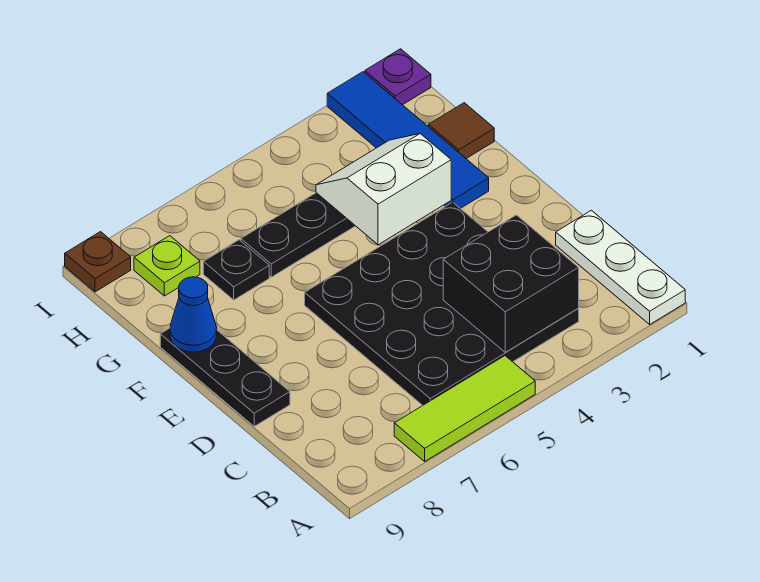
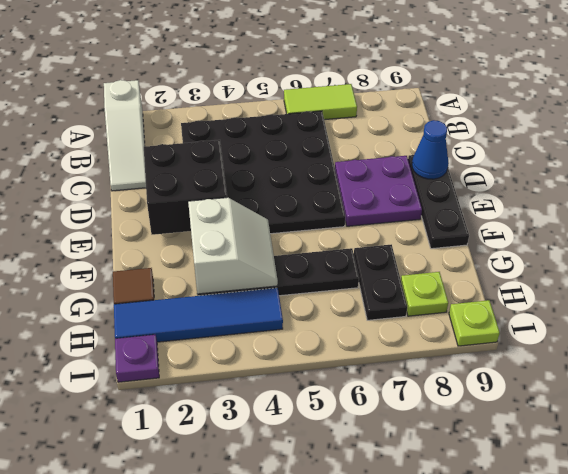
white plate A1:C1 level 1 -> white slope A1:C1 level 1 top A
lime tile A5:A7 level 1 -> lime tile A6:A7 level 1
black brick B3:C4 level 2 -> black brick D2:E3 level 2
none -> purple plate D7:E8 level 1
blue tile F2:I2 level 1 -> blue tile H1:H4 level 1
white slope F3:G4 level 2 top F -> white slope F3:G4 level 2 top 3
blue cone F9 level 2 -> blue cone D9 level 2
black plate G7 level 1 -> black plate G7:H7 level 1
brown plate I9 level 1 -> lime plate I9 level 1

